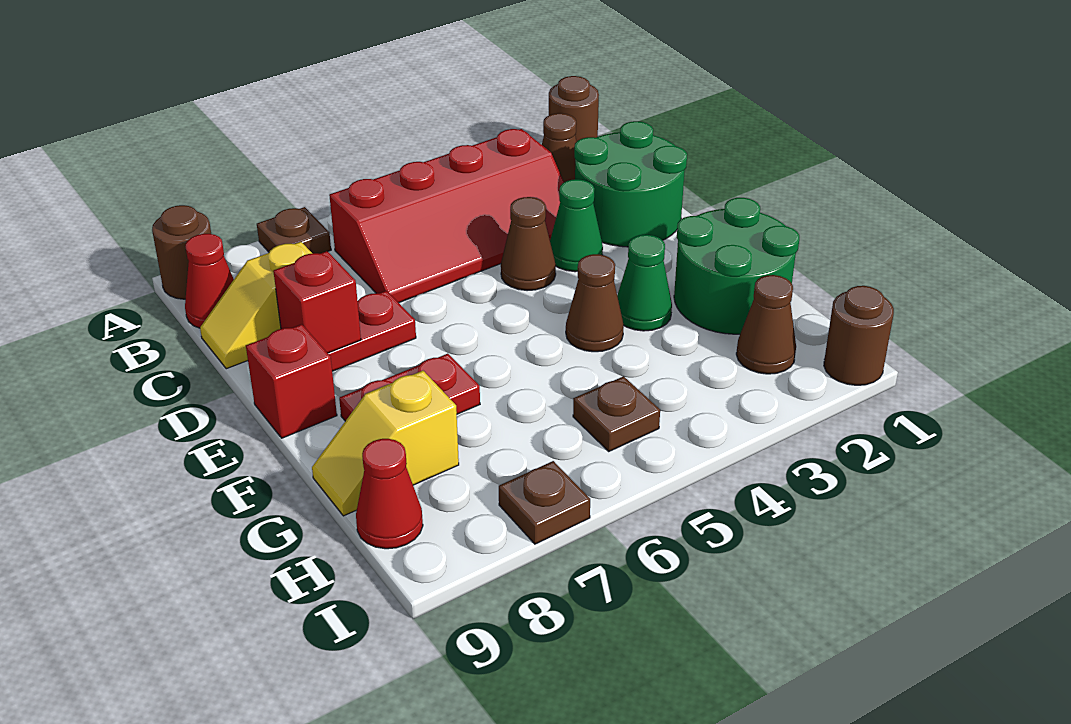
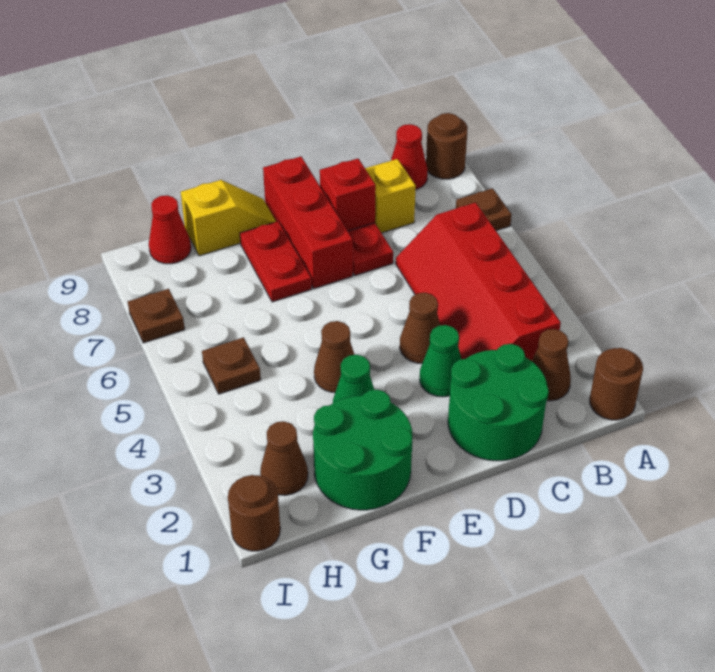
red brick E9 level 1 -> red brick E7:E9 level 1
yellow slope G8:G9 level 1 top 8 -> yellow slope F9:G9 level 1 top G

